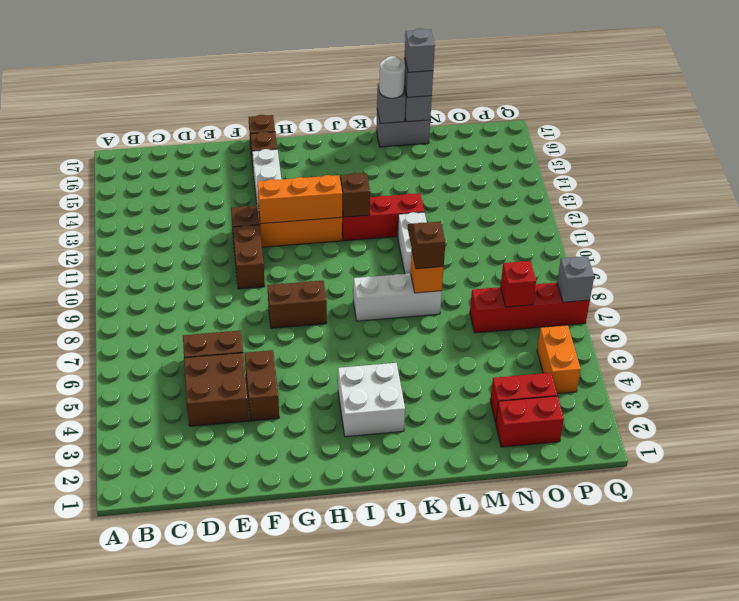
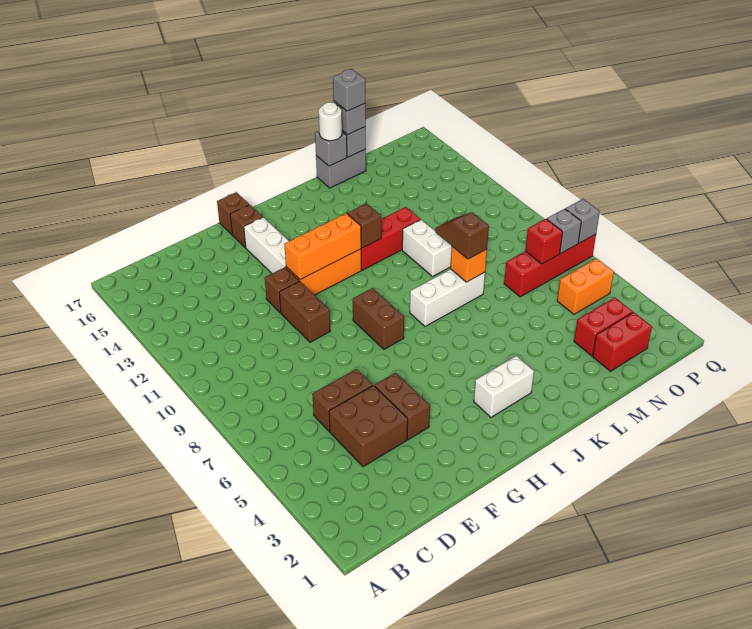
brown brick G8:H8 level 1 -> brown brick H8:H9 level 1
white brick I3:J4 level 1 -> white brick I3:J3 level 1
orange brick P4:P5 level 1 -> orange brick O5:P5 level 1
none -> grey brick P7 level 2

